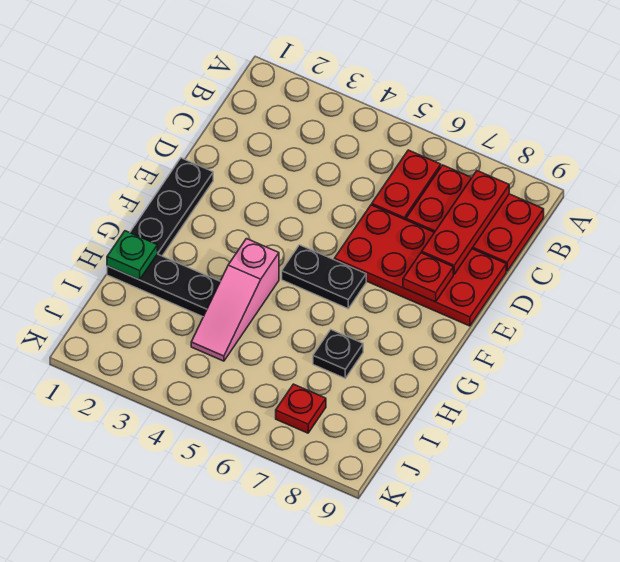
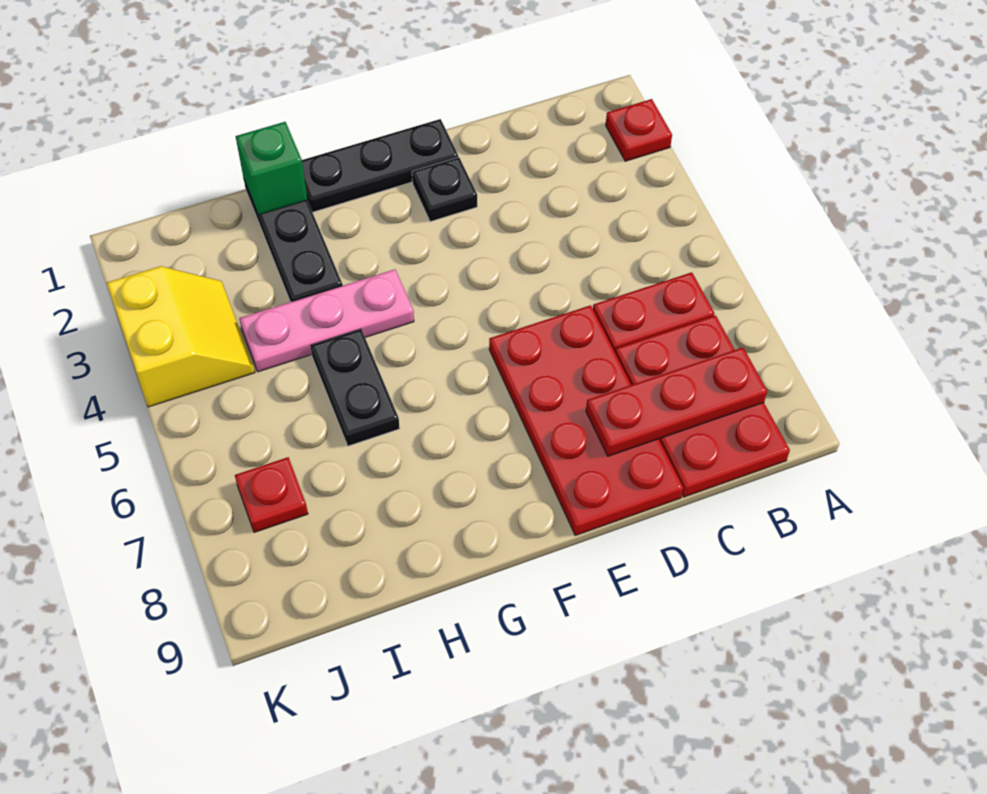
red plate E8 level 2 -> red plate A2 level 1
black plate F5:F6 level 1 -> black plate H5:H6 level 1
pink slope G4:I4 level 1 top G -> pink plate G4:I4 level 1
green plate H1 level 2 -> green brick H1 level 2
black plate H7 level 1 -> black plate E2 level 1
none -> yellow slope J3:K4 level 1 top K

